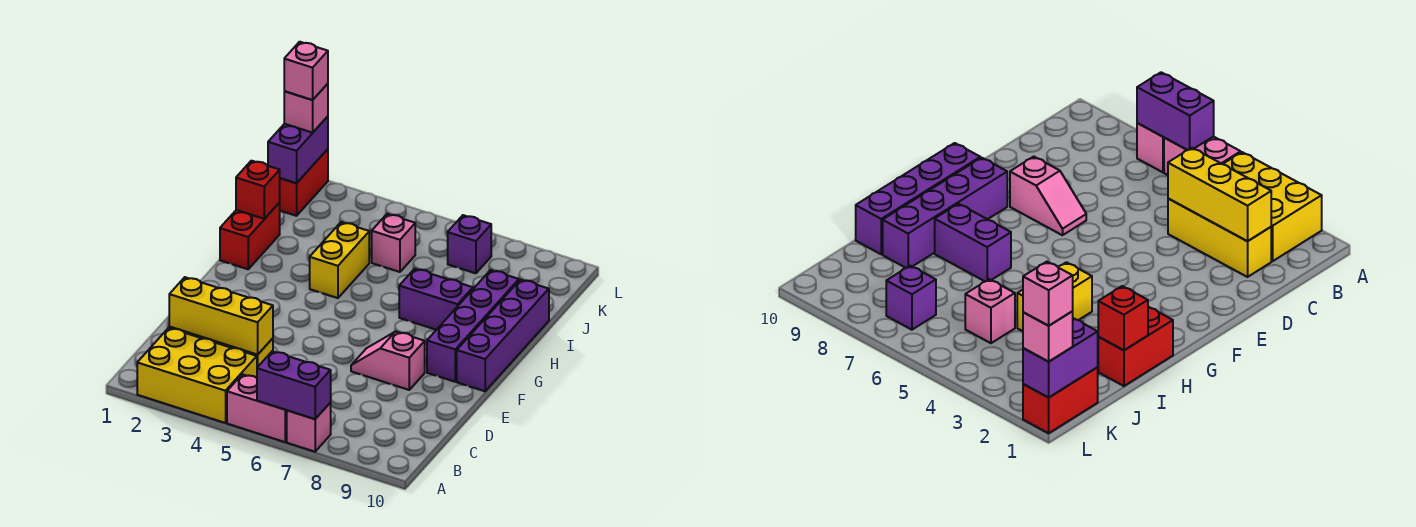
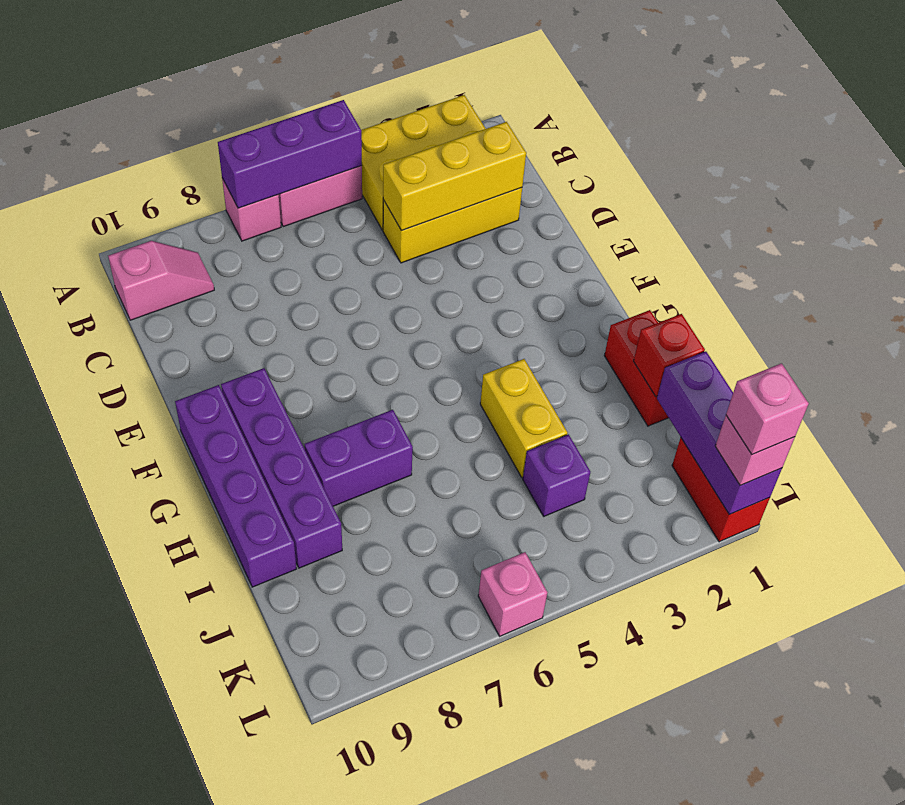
purple brick A6:A7 level 2 -> purple brick A5:A7 level 2
pink slope E7:E8 level 1 top 8 -> pink slope B9:B10 level 1 top 10
pink brick J5 level 1 -> pink brick L6 level 1
purple brick K1:L1 level 2 -> purple brick J1:L1 level 2
purple brick K7 level 1 -> purple brick J4 level 1

